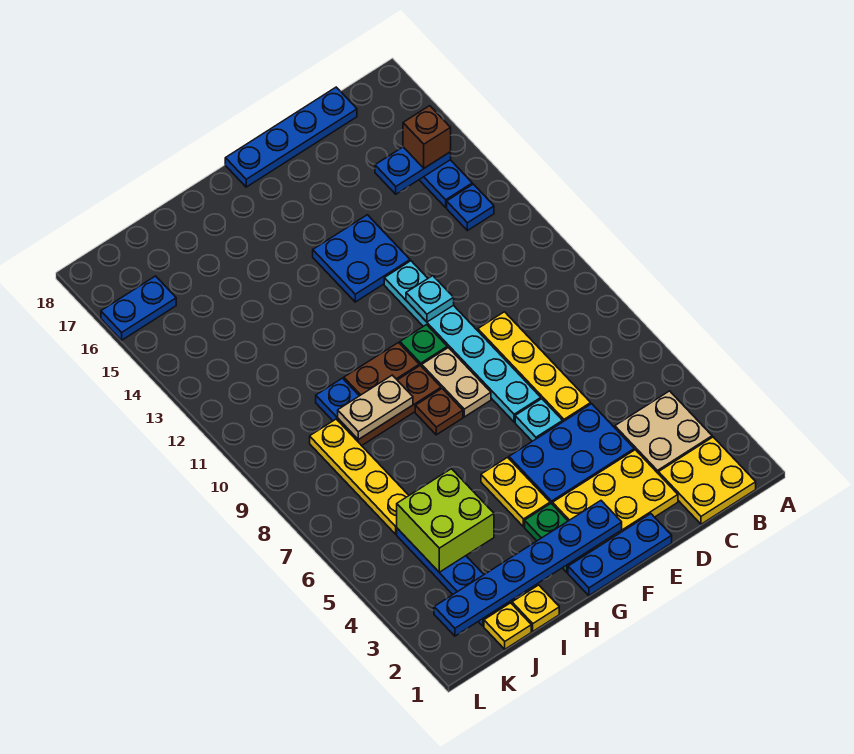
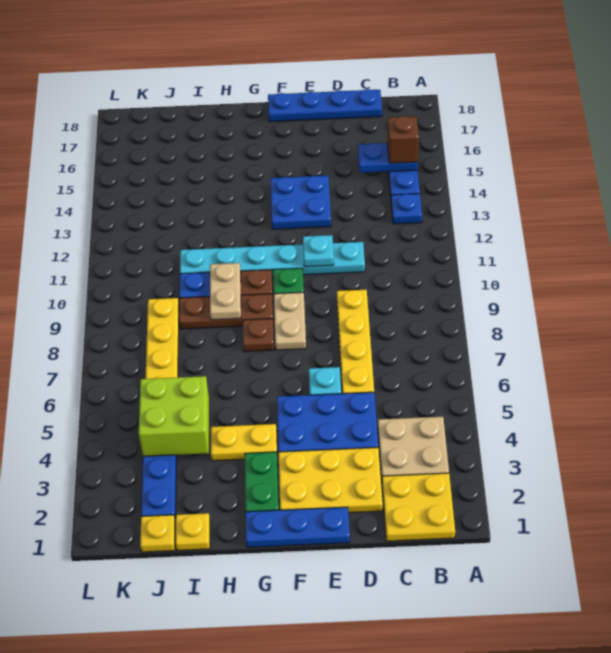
cyan plate E7:E12 level 1 -> cyan plate D11:I11 level 1
blue plate F2:K2 level 2 -> none
yellow plate G4:G5 level 1 -> yellow plate G4:H4 level 1
tan plate H9:I9 level 2 -> tan plate H9:H10 level 2
blue plate K16:L16 level 1 -> none

